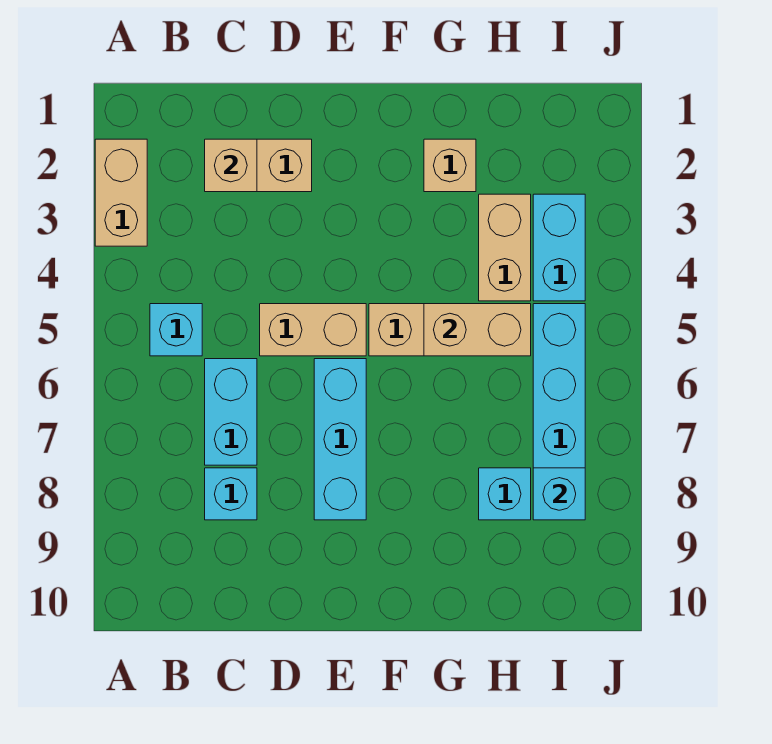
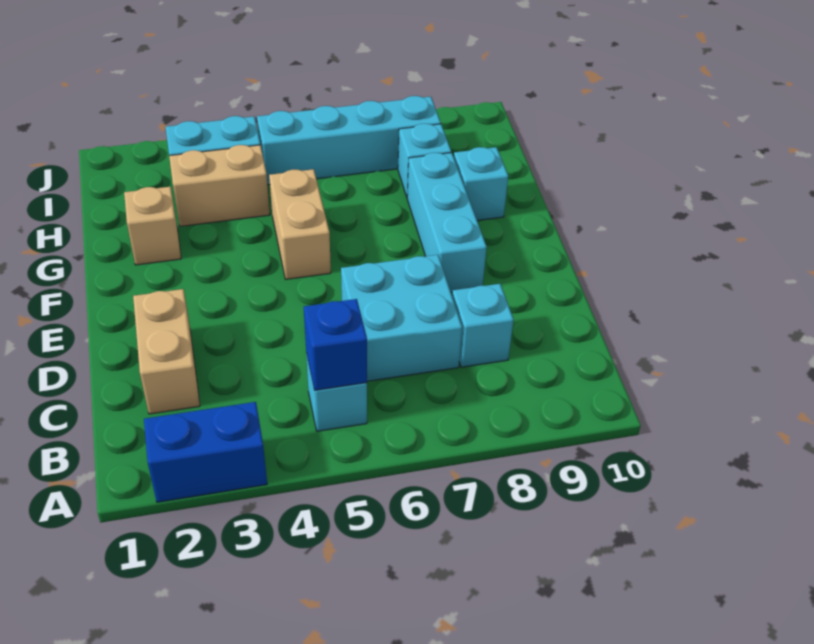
tan brick A2:A3 level 1 -> blue brick A2:A3 level 1
none -> blue brick B5 level 2
tan brick C2 level 2 -> none
cyan brick C6:C7 level 1 -> cyan brick C6:D7 level 1
tan brick D5:E5 level 1 -> none
cyan brick E6:E8 level 1 -> cyan brick E8:G8 level 1
tan brick G5:H5 level 2 -> none
cyan brick I8 level 2 -> cyan brick G9 level 1

